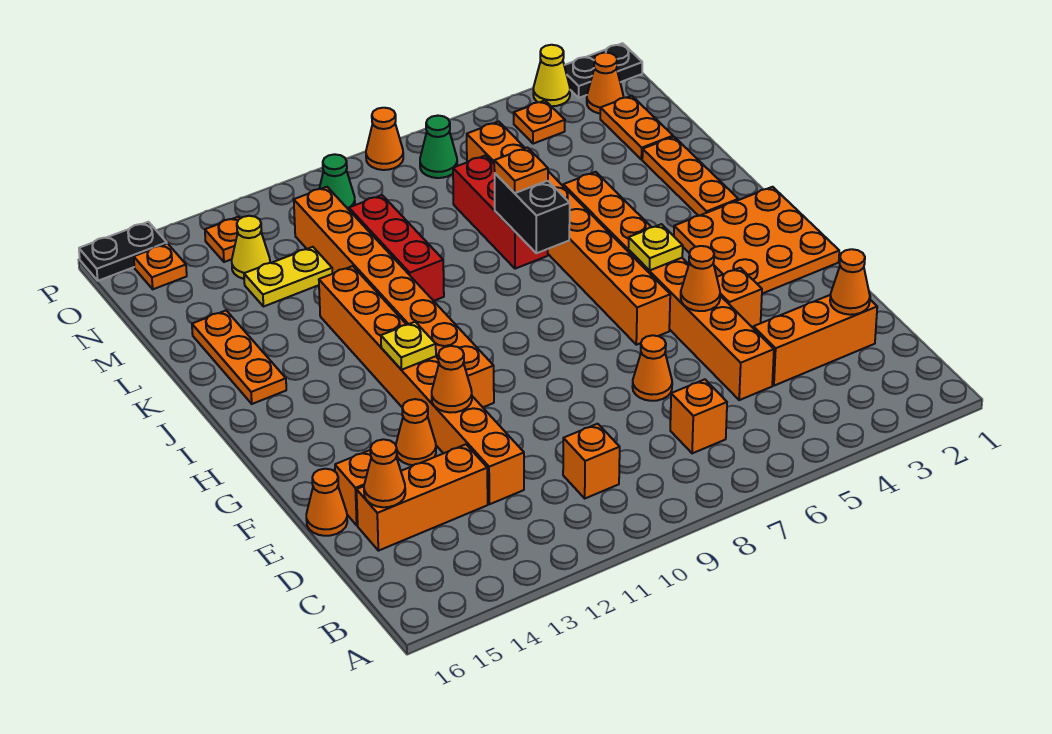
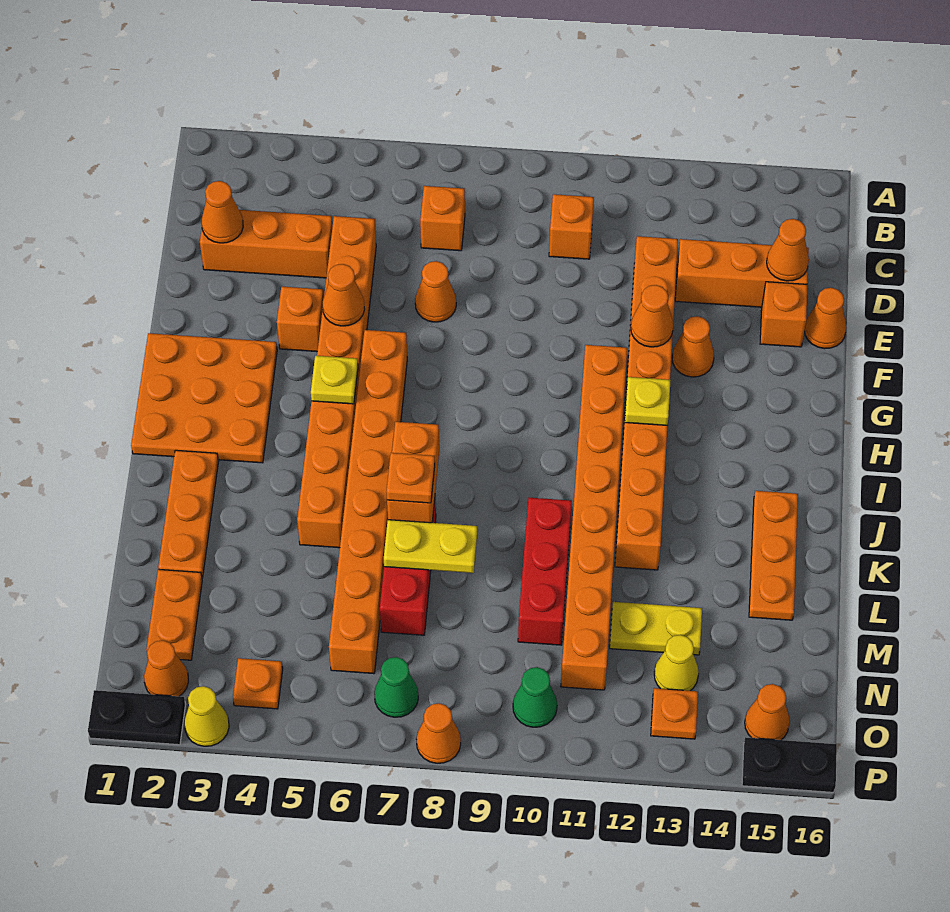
black brick J7:K7 level 2 -> orange brick J7:K7 level 2
none -> yellow plate L7:L8 level 2
orange plate O15 level 1 -> orange cone O15 level 1

